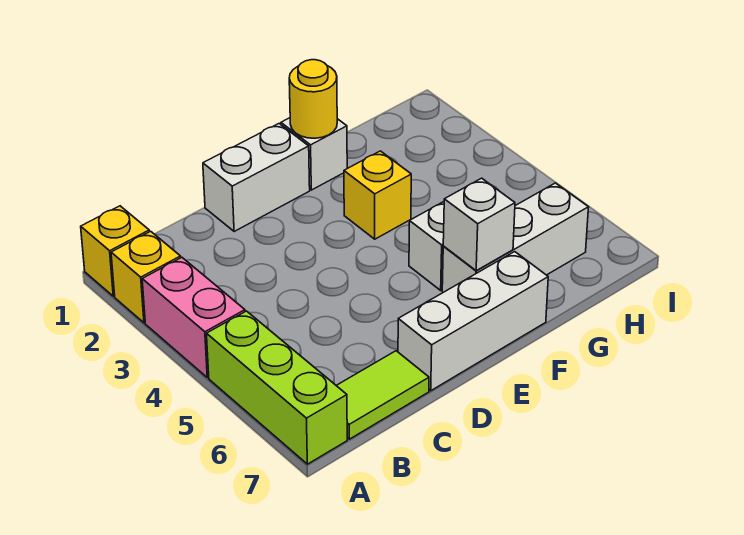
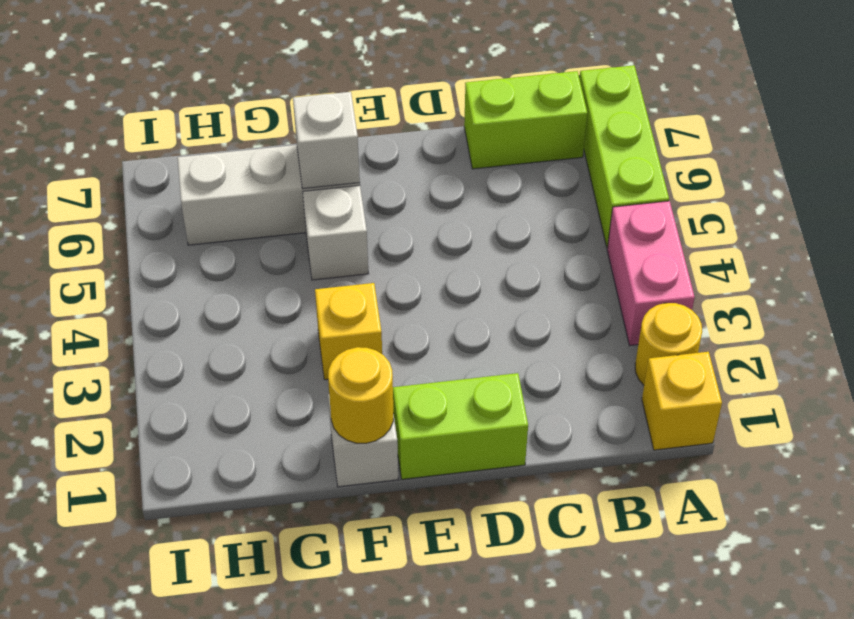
yellow brick A2 level 1 -> yellow round brick A2 level 1
lime tile B7:C7 level 1 -> lime brick B7:C7 level 1
white brick D1:E1 level 1 -> lime brick D1:E1 level 1
white brick D7:F7 level 1 -> none

